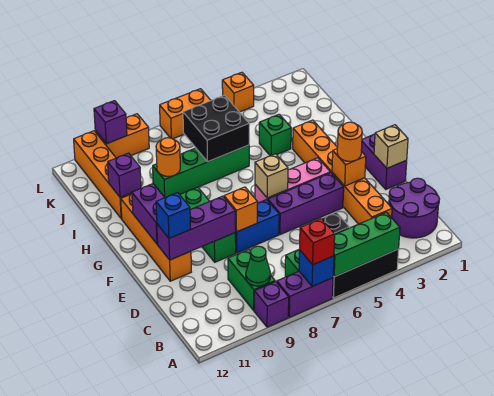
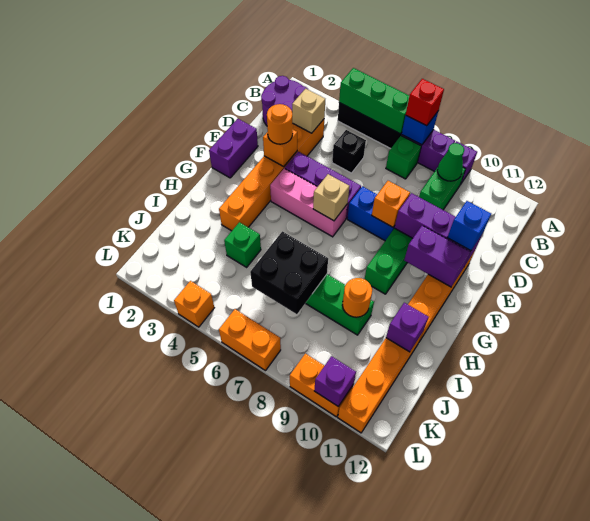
tan brick E1 level 2 -> tan brick C3 level 2
purple brick F11:G11 level 2 -> purple brick F10:F11 level 2

